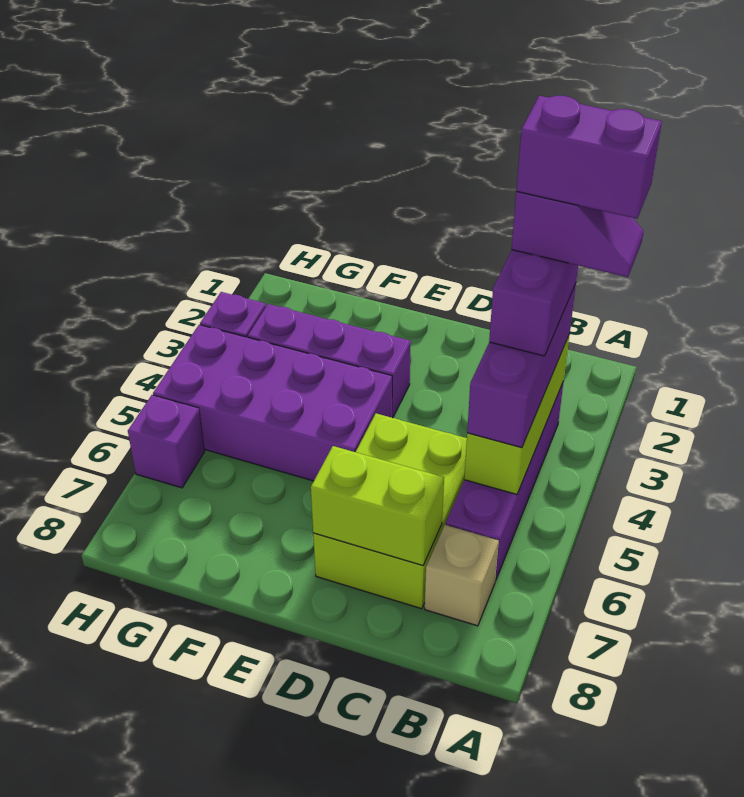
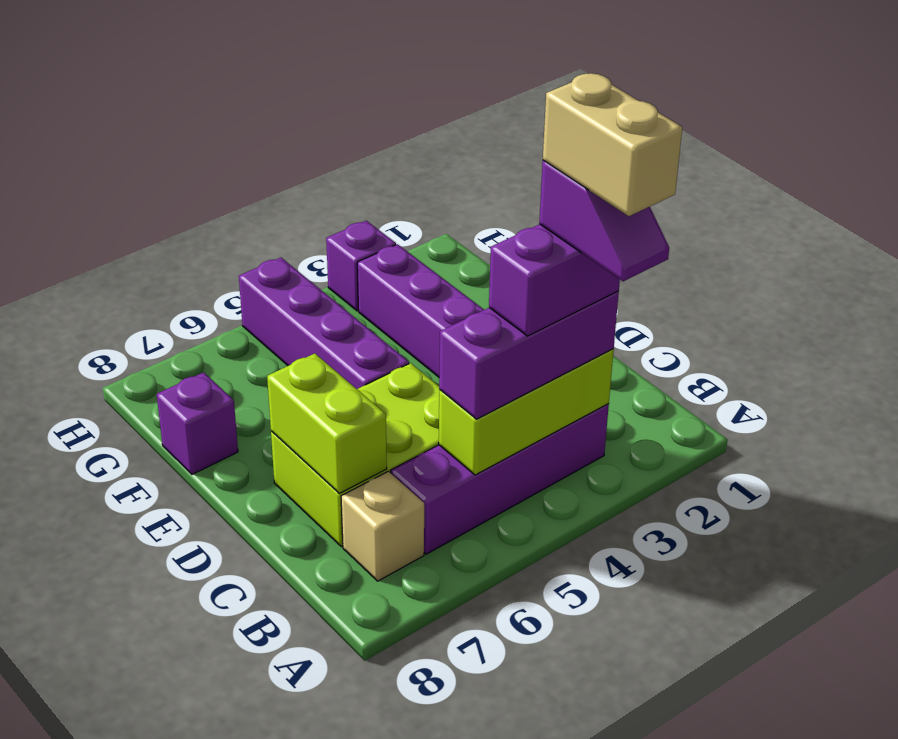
purple brick A3:B3 level 6 -> tan brick A3:B3 level 6
purple brick E4:H5 level 1 -> purple brick E5:H5 level 1
purple brick H6 level 1 -> purple brick F8 level 1

